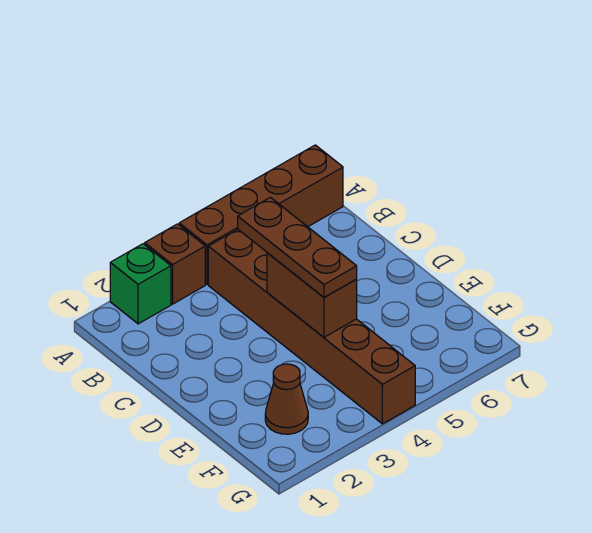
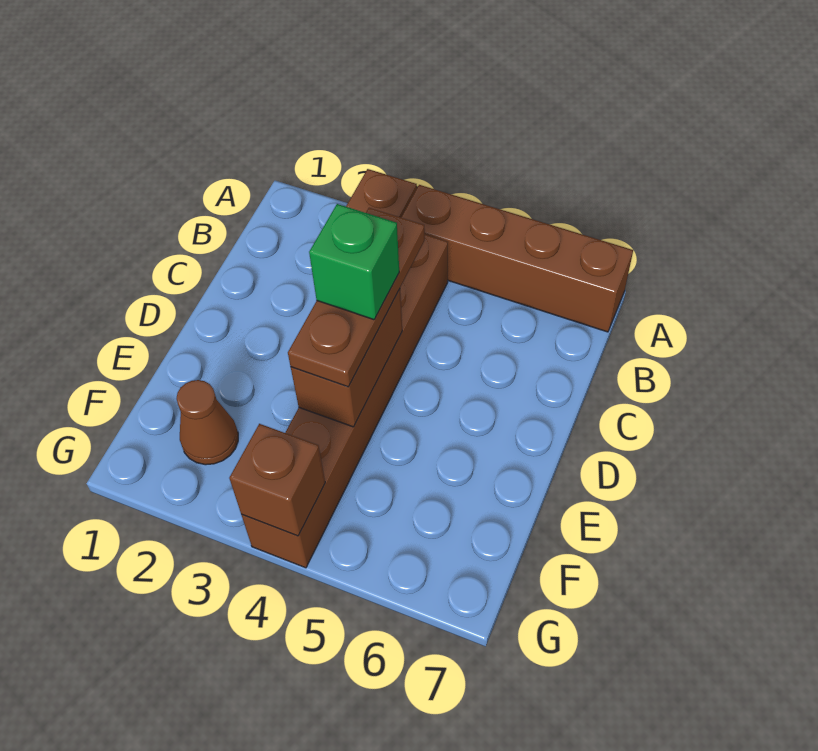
green brick A2 level 1 -> green brick D4 level 4
none -> brown brick G4 level 2

